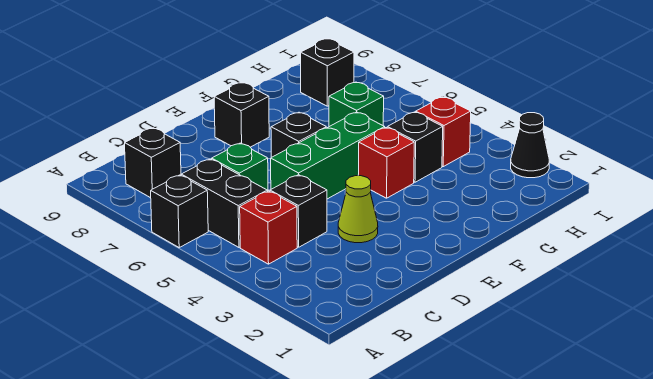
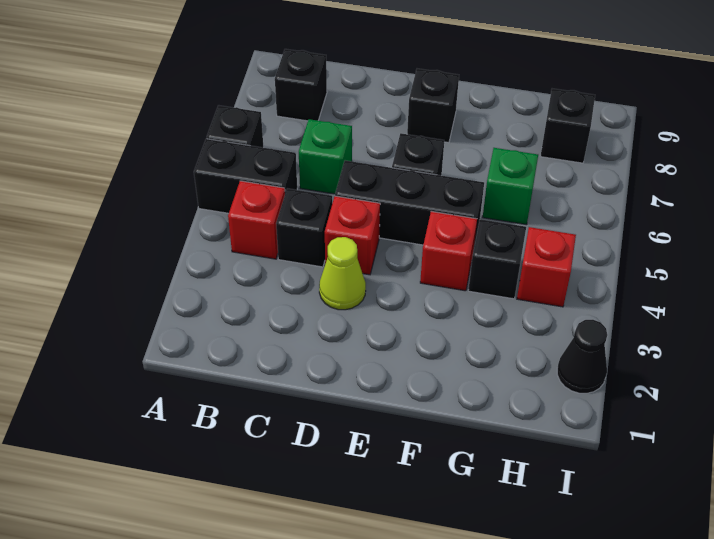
black brick B5:B6 level 1 -> black brick A5:B5 level 1
none -> red brick D4 level 1
green brick D5:F5 level 1 -> black brick D5:F5 level 1

